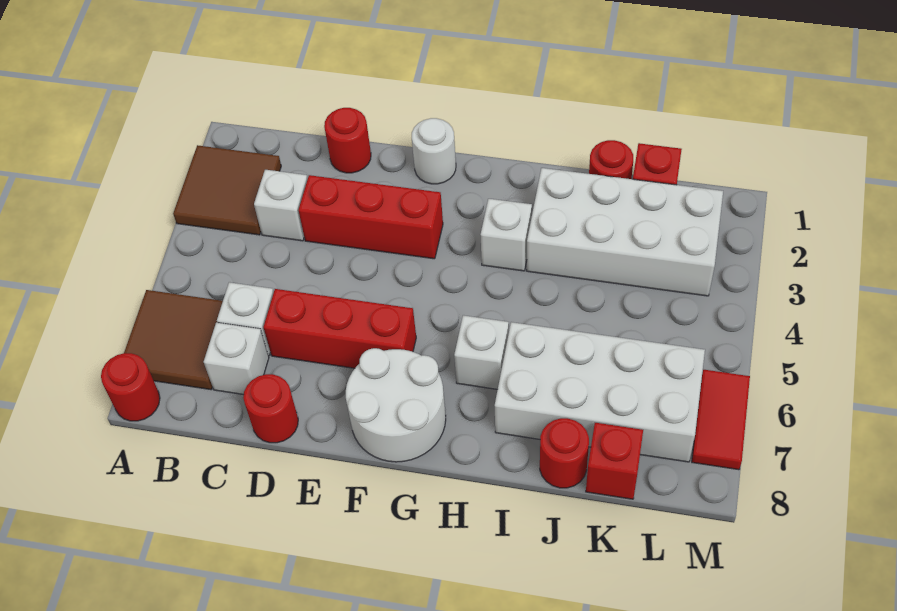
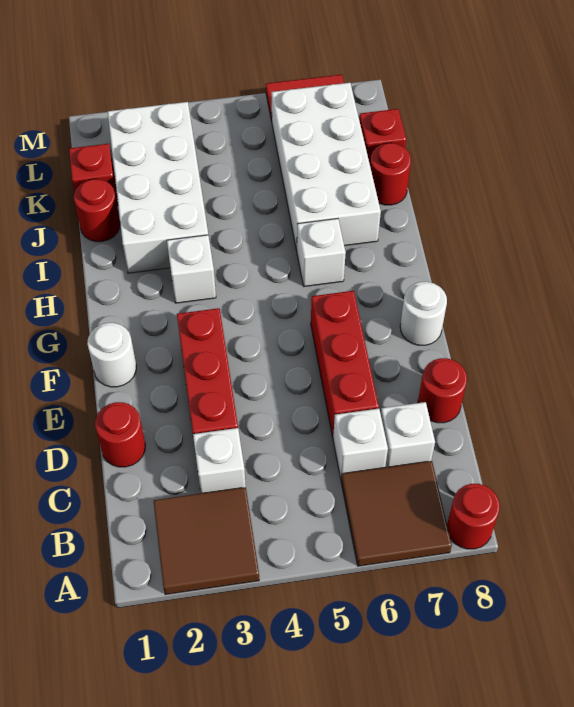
white round brick F7:G8 level 1 -> white round brick F8 level 1

